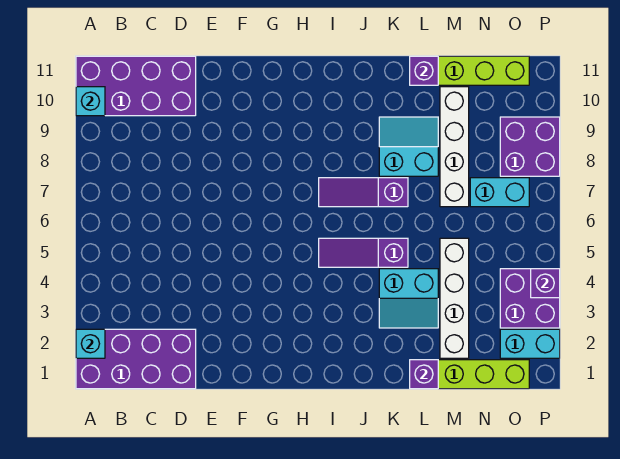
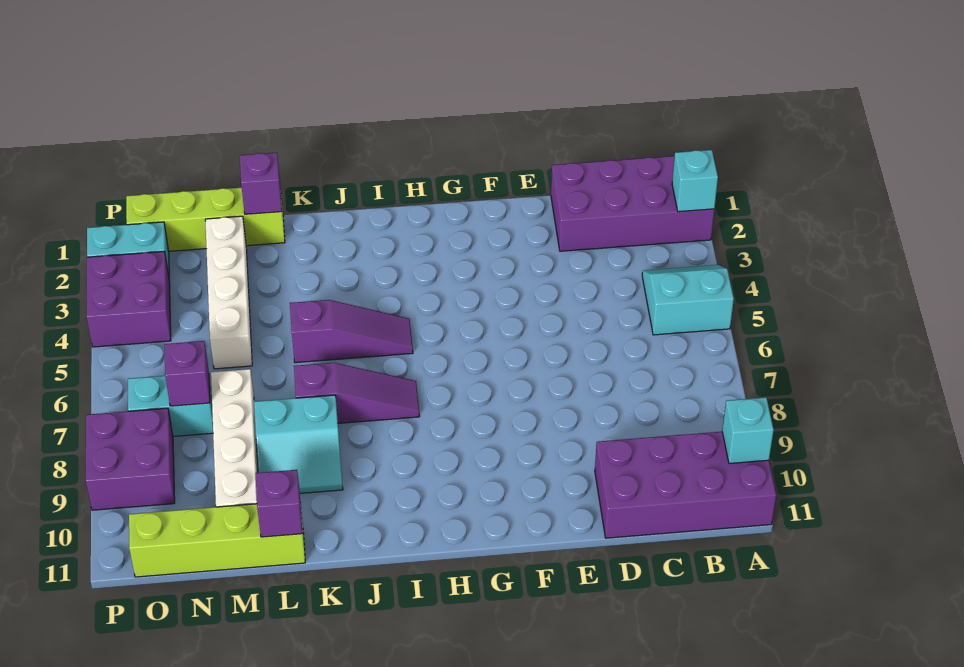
cyan slope K3:L4 level 1 top 4 -> cyan slope A4:B5 level 1 top 5
purple brick P4 level 2 -> purple brick N7 level 2

